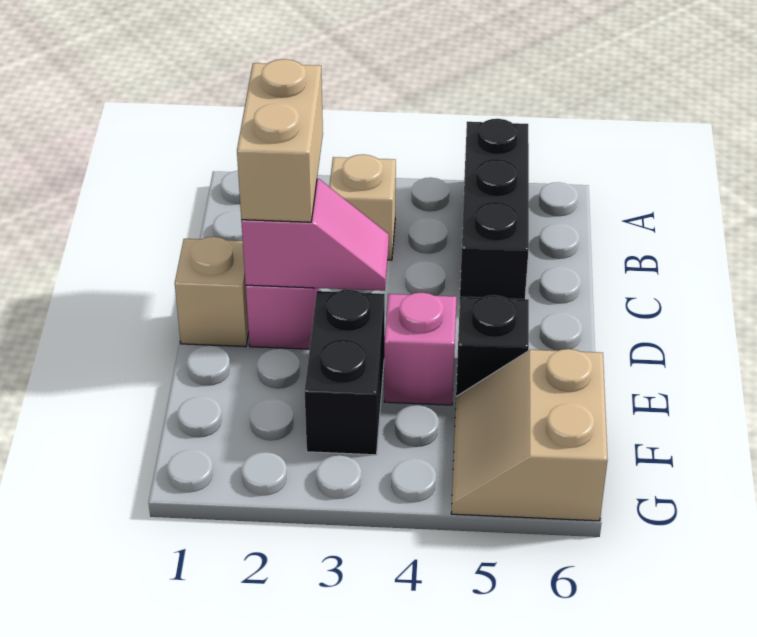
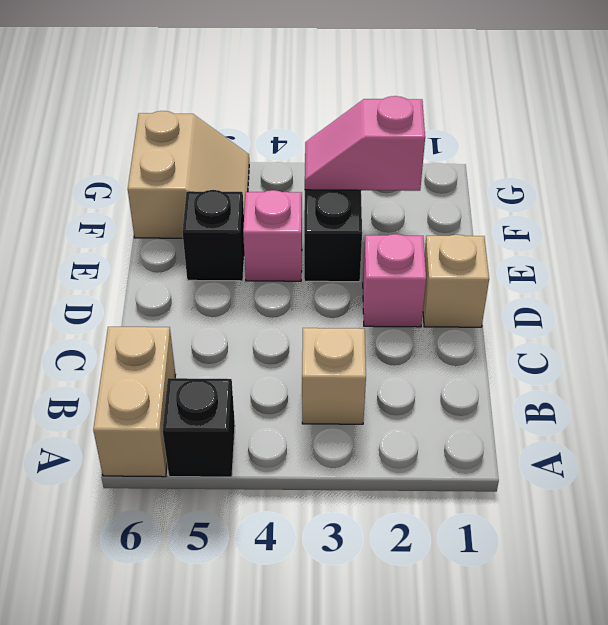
black brick A5:C5 level 1 -> black brick A5 level 1
tan brick C2:D2 level 3 -> tan brick A6:B6 level 1
pink slope D2:D3 level 2 top 2 -> pink slope F2:F3 level 2 top 2

